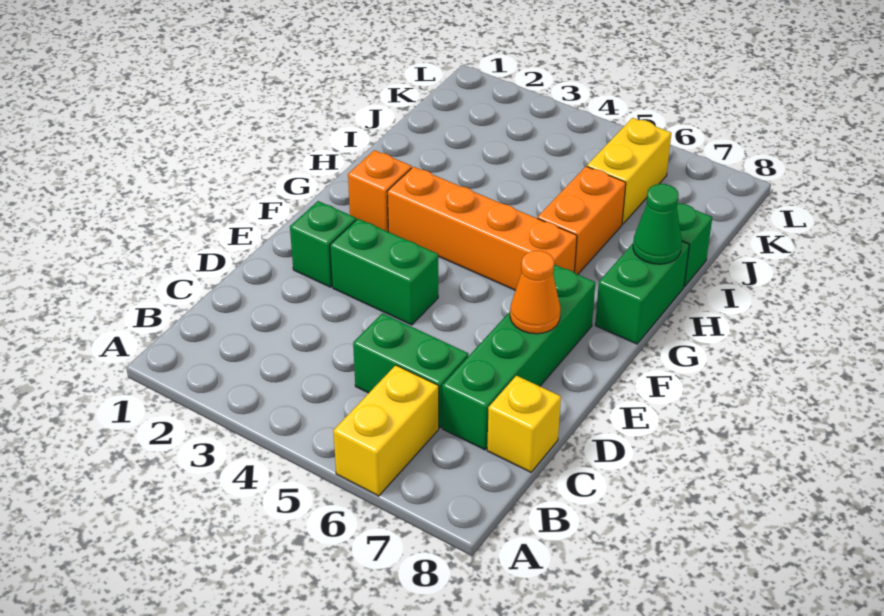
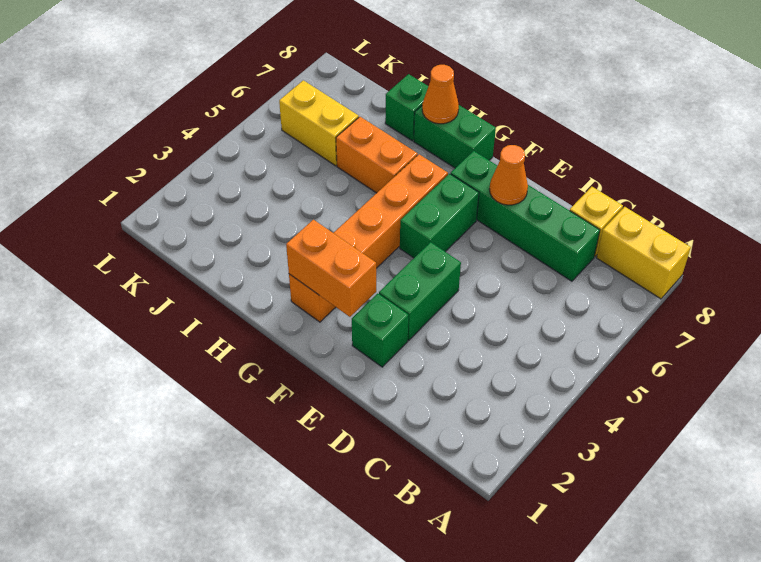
yellow brick A6:B6 level 1 -> yellow brick A8:B8 level 1
green brick C5:C6 level 1 -> green brick F5:F6 level 1
none -> orange brick F2:G2 level 2
green cone H8 level 2 -> orange cone H8 level 2

